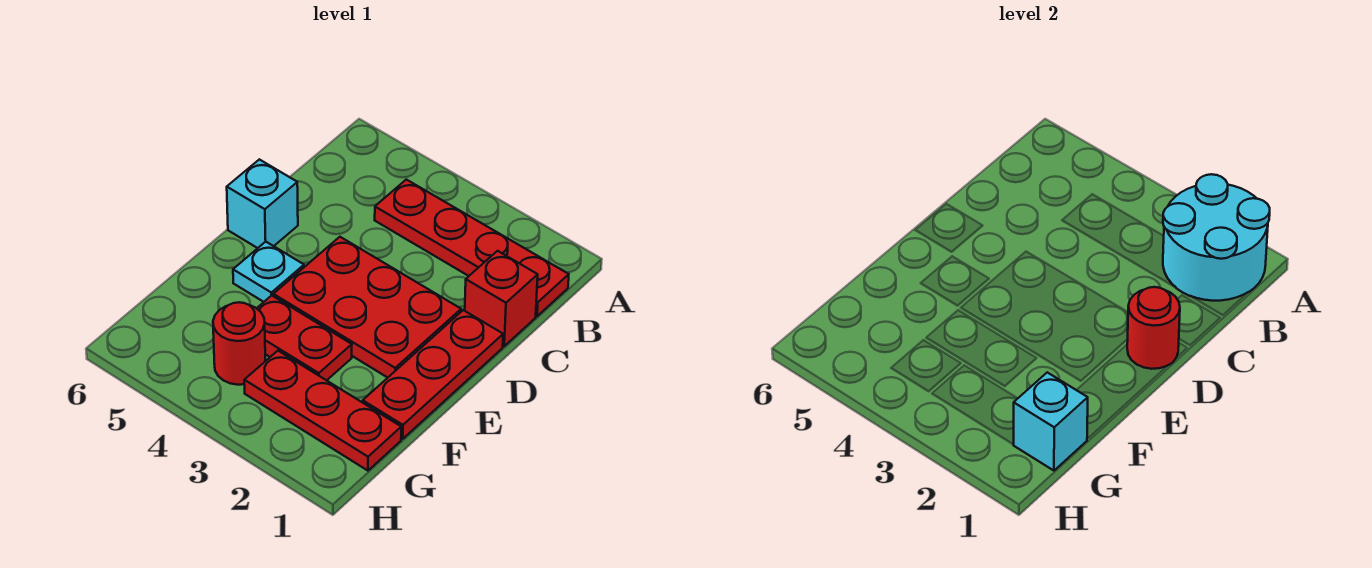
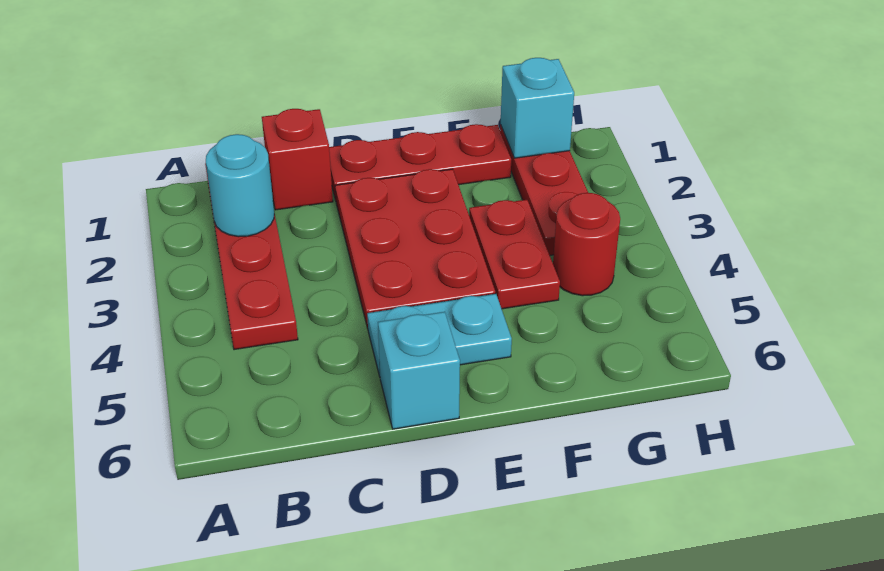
cyan round brick A1:B2 level 2 -> cyan round brick B2 level 2
red round brick D1 level 2 -> none
cyan plate E5 level 1 -> cyan plate D5:E5 level 1

